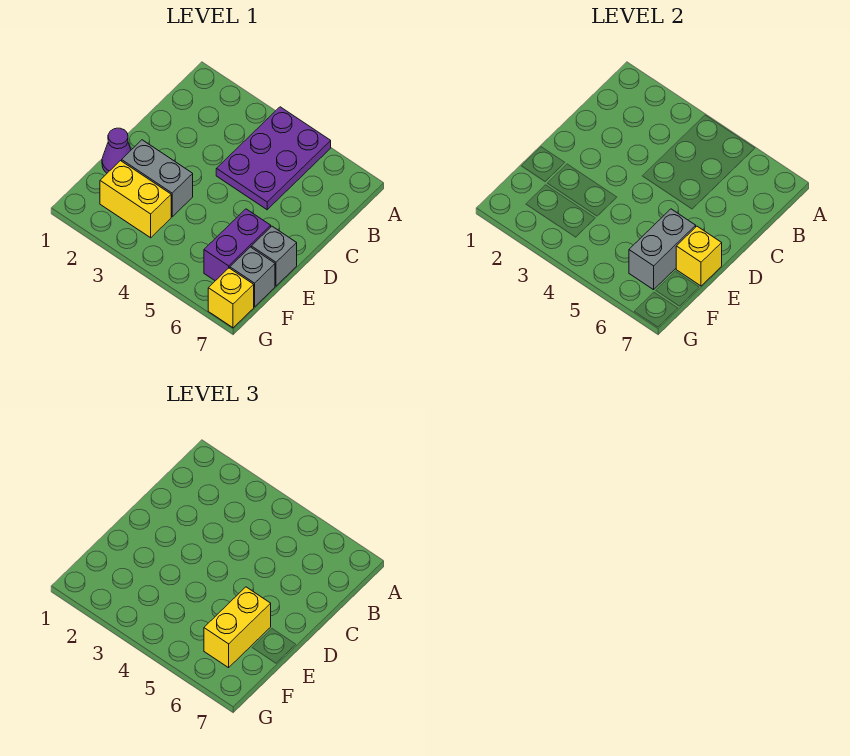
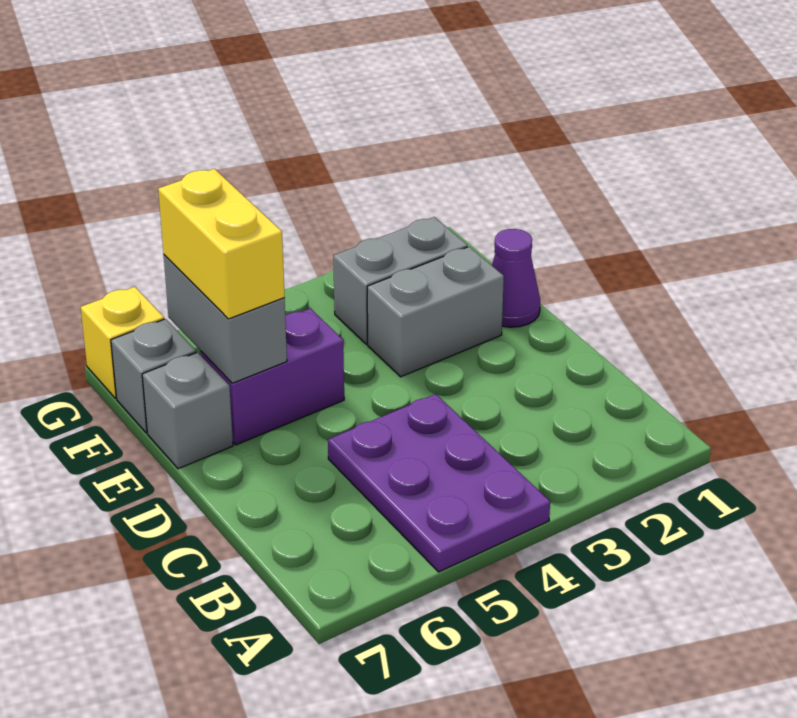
purple brick E6:F6 level 1 -> purple brick E5:E6 level 1
yellow brick E7 level 2 -> none
yellow brick F2:F3 level 1 -> grey brick F2:F3 level 1

